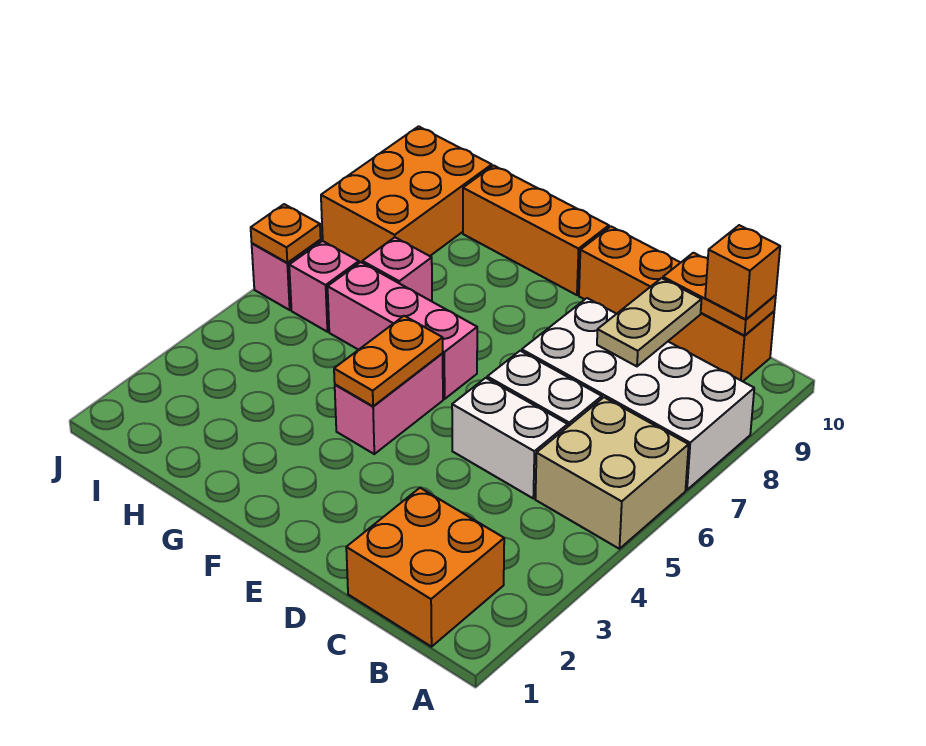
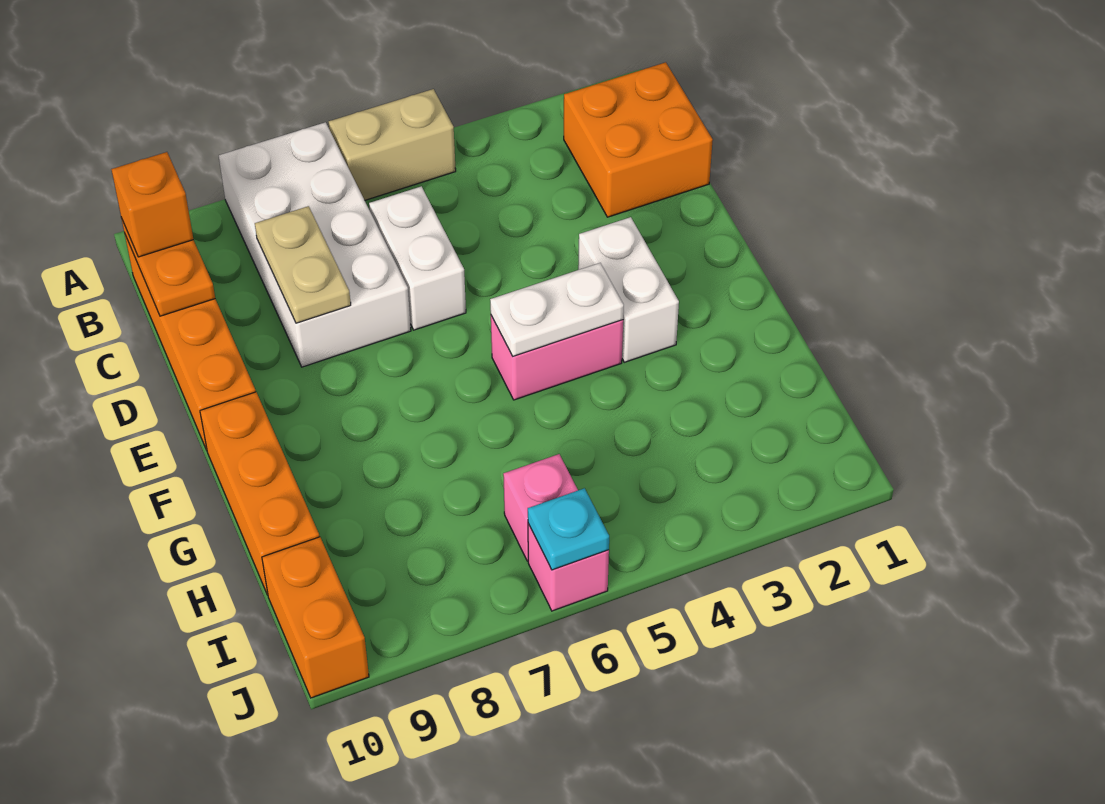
tan brick A5:B6 level 1 -> tan brick A5:A6 level 1
white brick C5:D5 level 1 -> white brick E3:F3 level 1
tan plate C8:C9 level 2 -> tan plate C8:D8 level 2
orange plate F4:F5 level 2 -> white plate F4:F5 level 2
pink brick F6:H6 level 1 -> none
pink brick H7 level 1 -> none
orange brick I8:J10 level 1 -> orange brick I10:J10 level 1
orange plate J6 level 2 -> cyan plate J6 level 2

